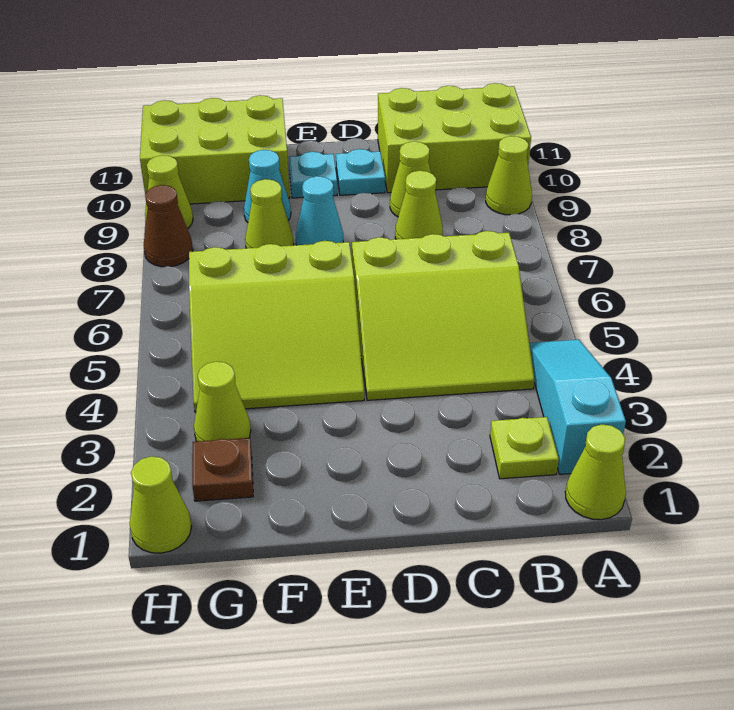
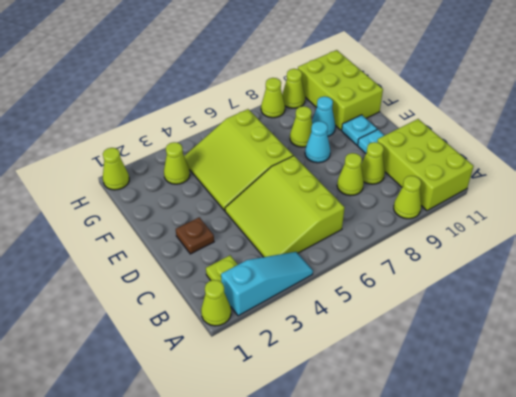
brown plate G2 level 1 -> brown plate D2 level 1
brown cone H8 level 1 -> lime cone H8 level 1

